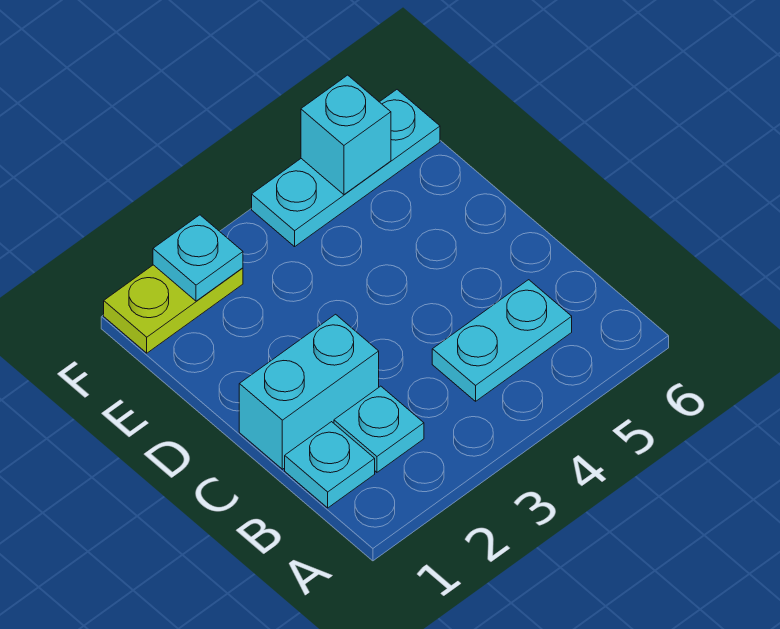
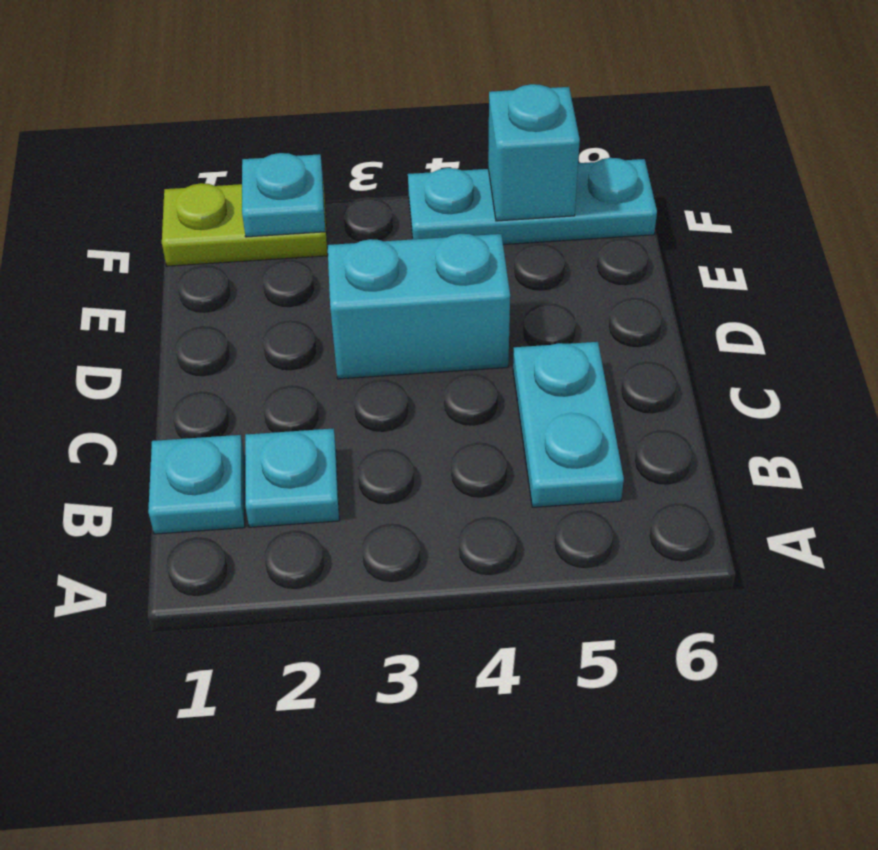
cyan plate B4:B5 level 1 -> cyan plate B5:C5 level 1
cyan brick C1:C2 level 1 -> cyan brick D3:D4 level 1

